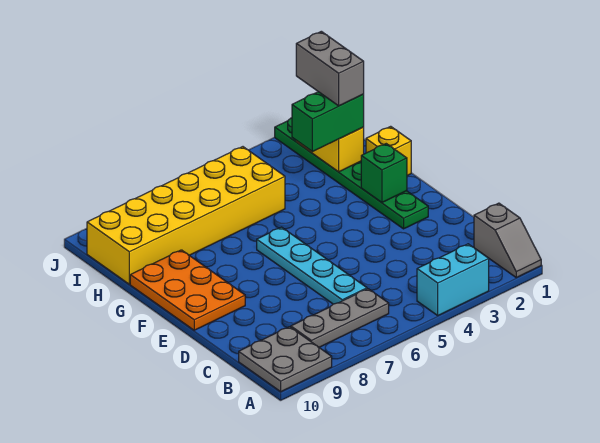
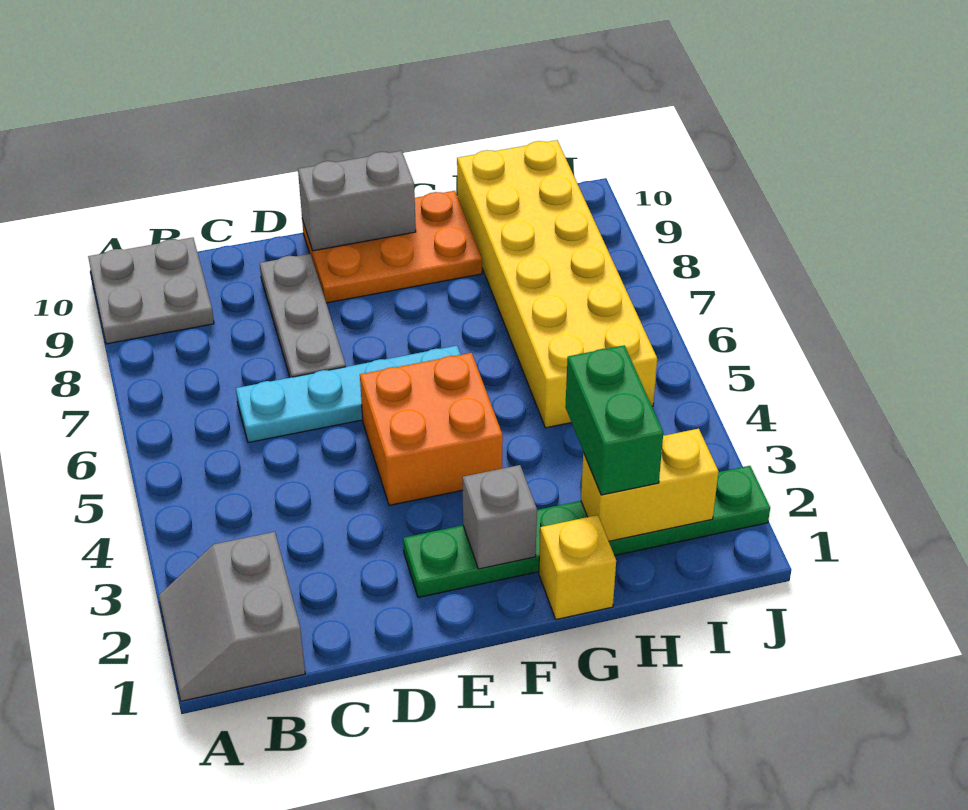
grey slope A1:B1 level 1 top B -> grey slope A1:B2 level 1 top B
cyan brick A3:A4 level 1 -> none
grey plate B6:B8 level 1 -> grey plate D7:D9 level 1
none -> orange brick E4:F5 level 1
green brick F2 level 2 -> grey brick F2 level 2
grey brick H2:I2 level 4 -> grey brick E10:F10 level 2

